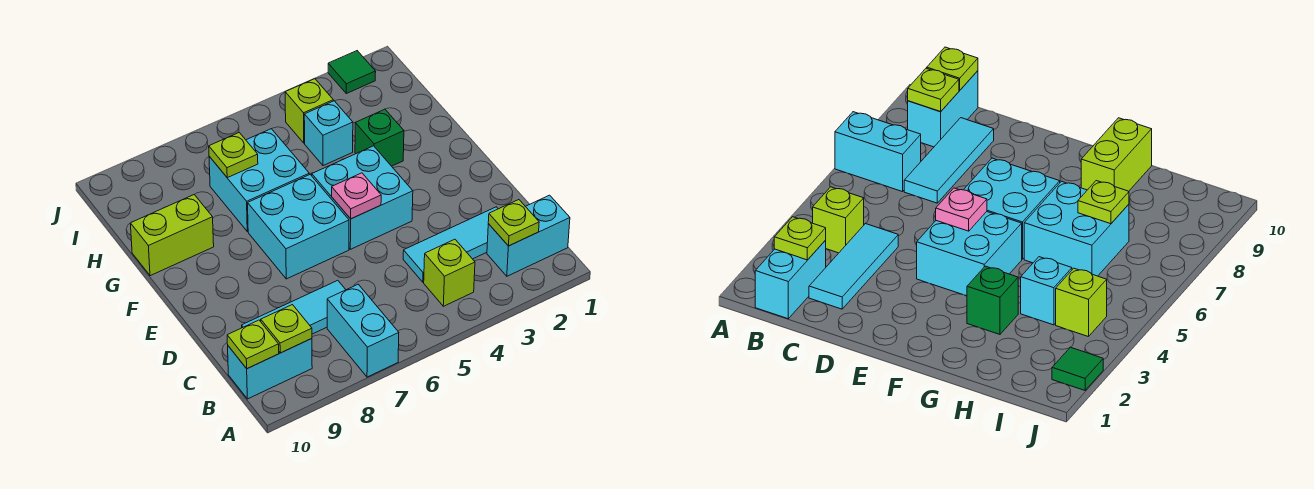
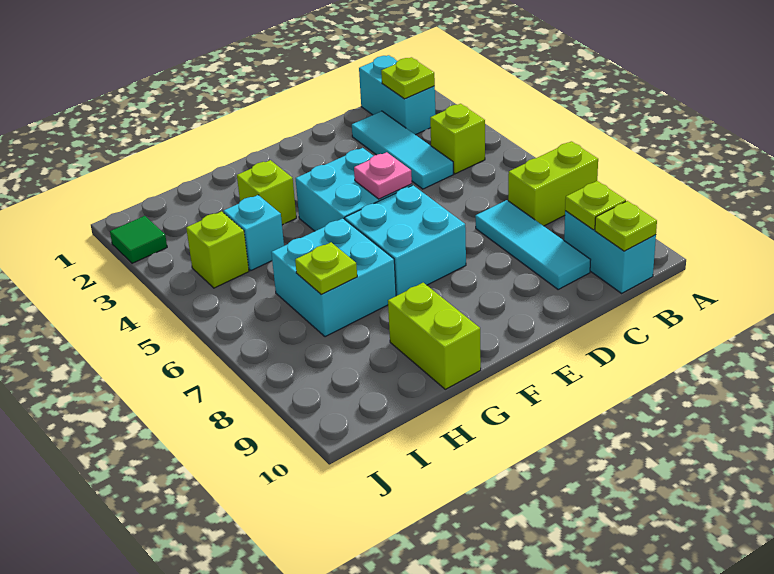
cyan brick A7:B7 level 1 -> lime brick A7:B7 level 1
green brick G3 level 1 -> lime brick G3 level 1

